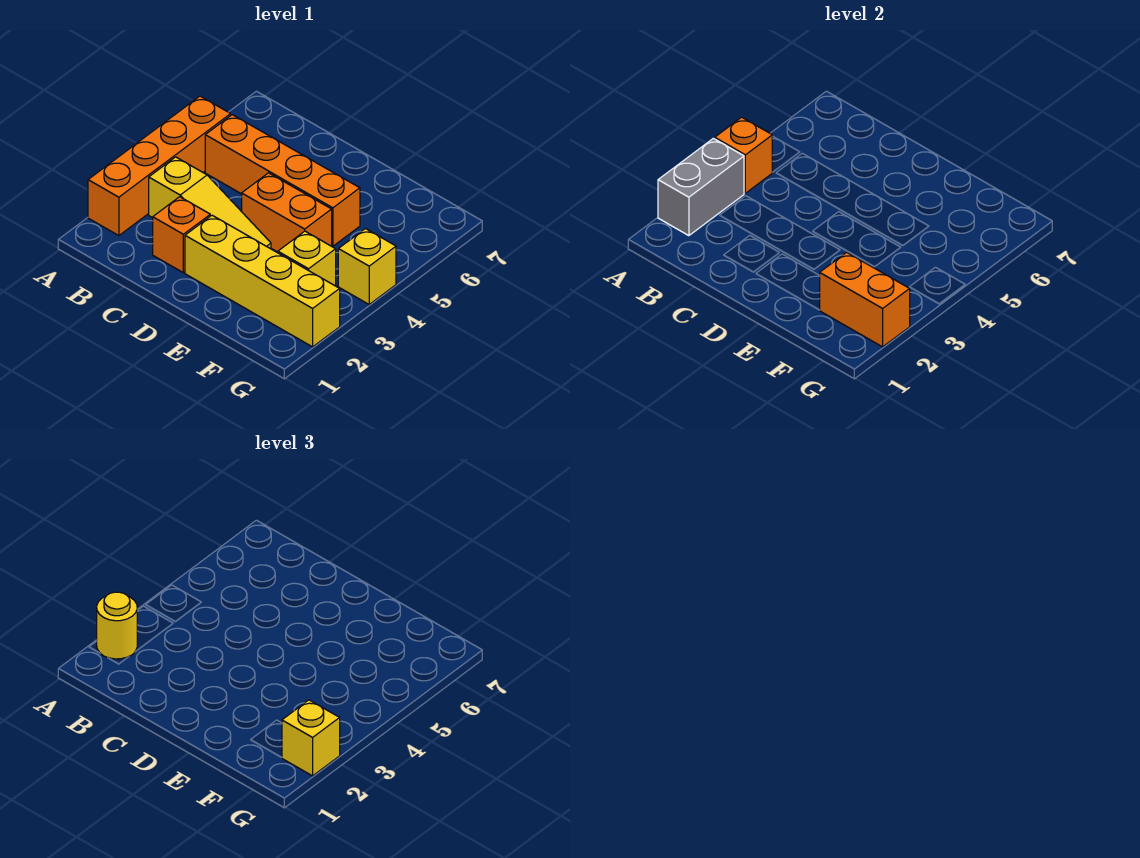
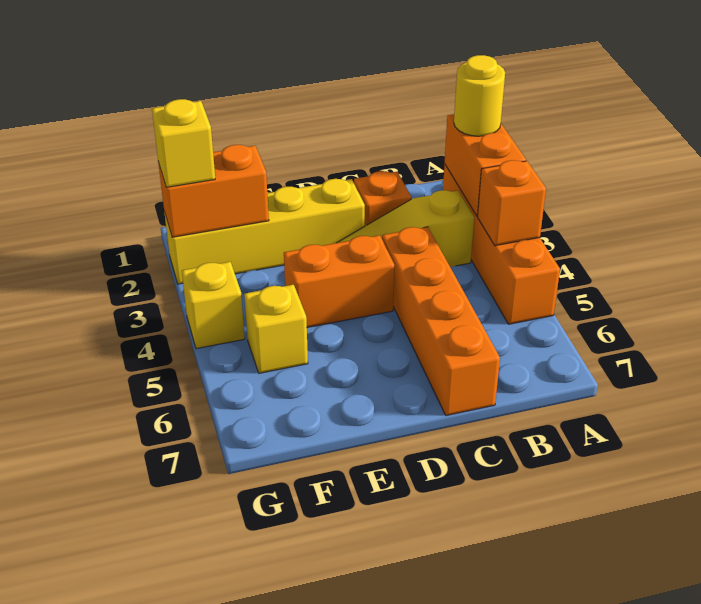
grey brick A2:A3 level 2 -> orange brick A2:A3 level 2
orange brick B5:E5 level 1 -> orange brick C4:C7 level 1
yellow brick F3 level 1 -> yellow brick F5 level 1

